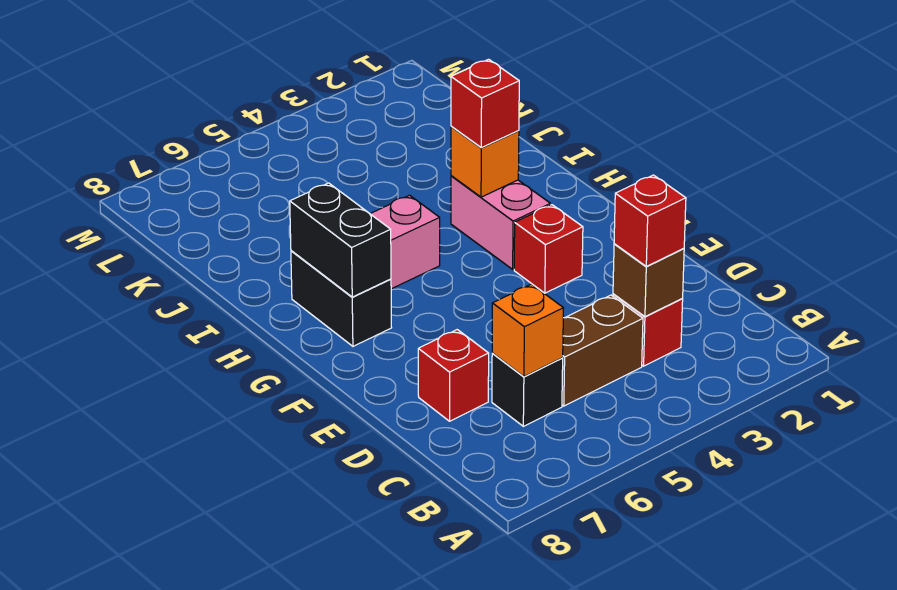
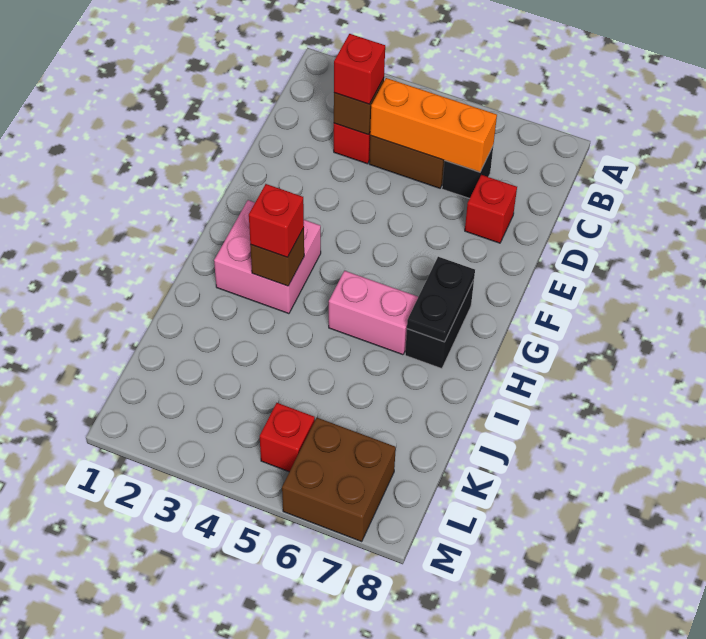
orange brick C6 level 2 -> orange brick C4:C6 level 2
red brick F3 level 1 -> red brick L5 level 1
pink brick G3:H3 level 1 -> pink brick G2:H3 level 1
black brick G7:H7 level 2 -> black plate G7:H7 level 2
orange brick H3 level 2 -> brown brick H3 level 2
none -> brown brick L6:M7 level 1

